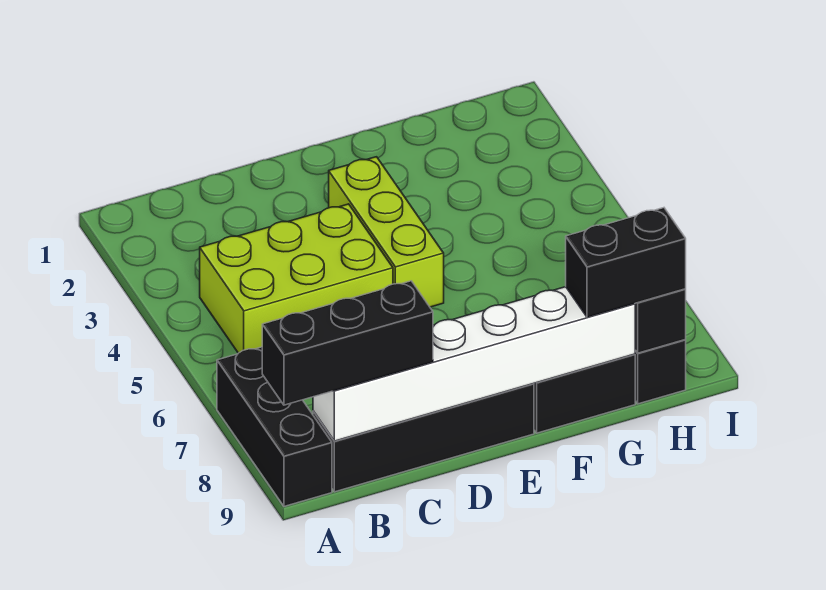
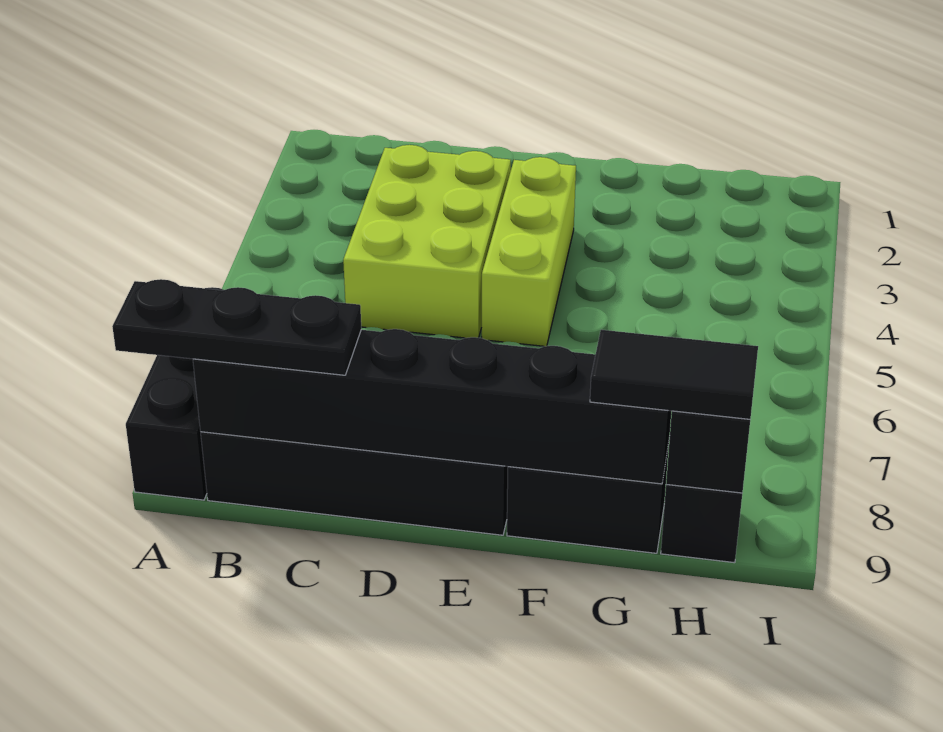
black brick A9:C9 level 3 -> black plate A9:C9 level 3
lime brick B4:D5 level 1 -> lime brick C3:D5 level 1
white brick B9:G9 level 2 -> black brick B9:G9 level 2
black brick G9:H9 level 3 -> black tile G9:H9 level 3

